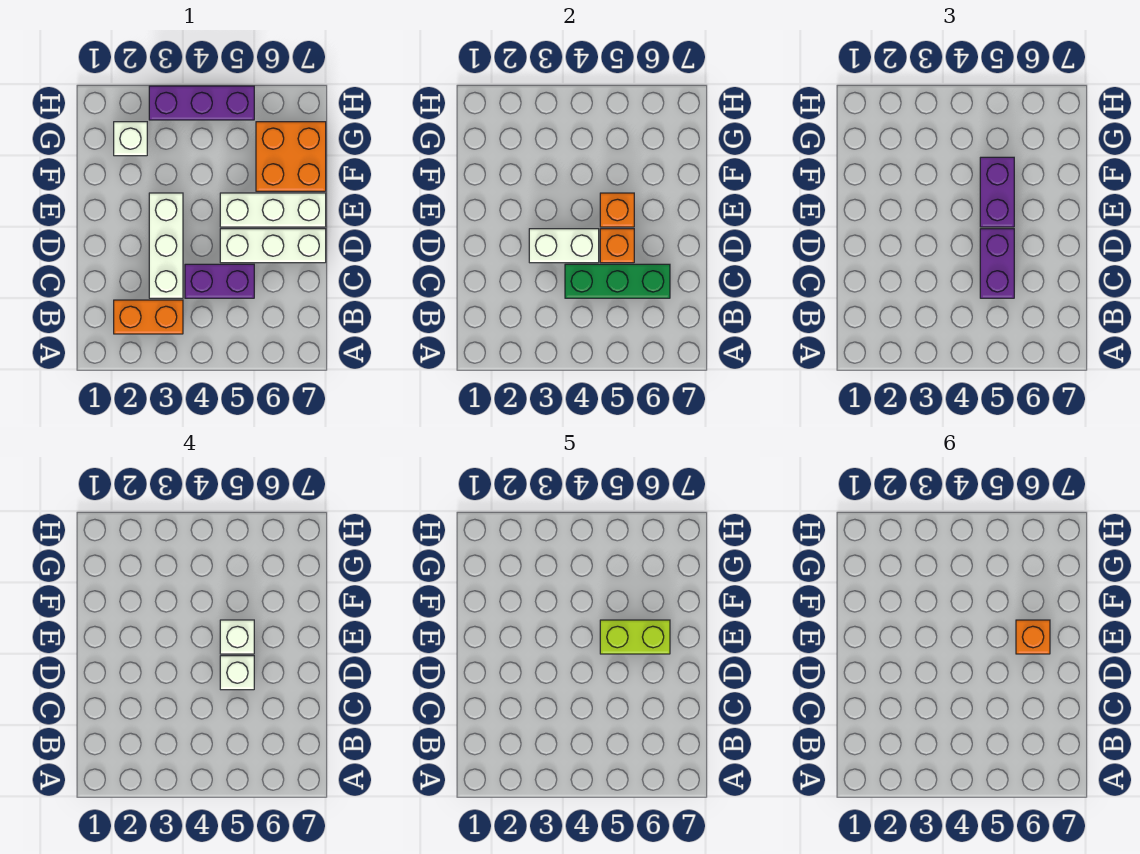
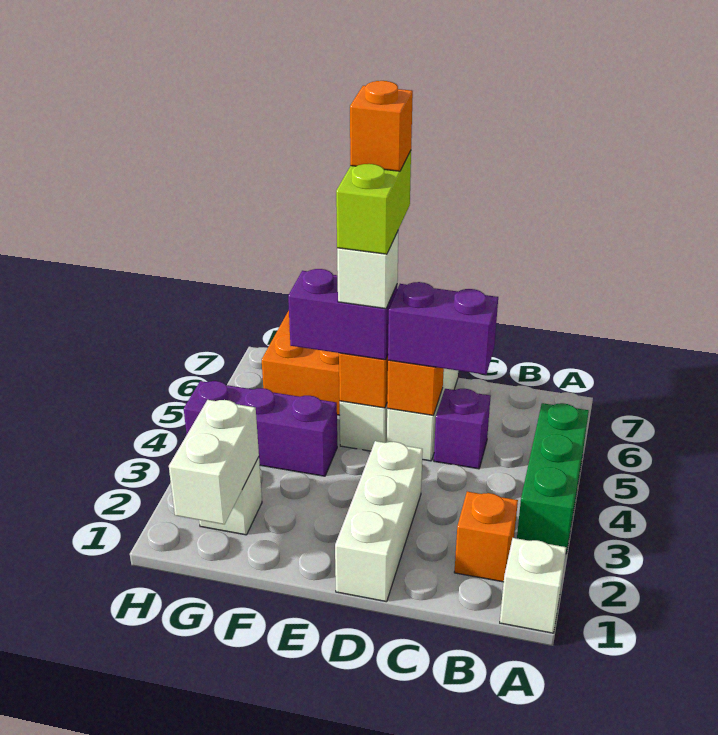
orange brick B2:B3 level 1 -> orange brick B2 level 1
white brick C3:E3 level 1 -> white brick D1:D3 level 1
purple brick C4:C5 level 1 -> purple brick C5 level 1
green brick C4:C6 level 2 -> green brick A3:A5 level 1
white brick D3:D4 level 2 -> white brick G1:G2 level 2
white brick D5 level 4 -> white brick A1 level 1
purple brick H3:H5 level 1 -> purple brick F4:H4 level 1

